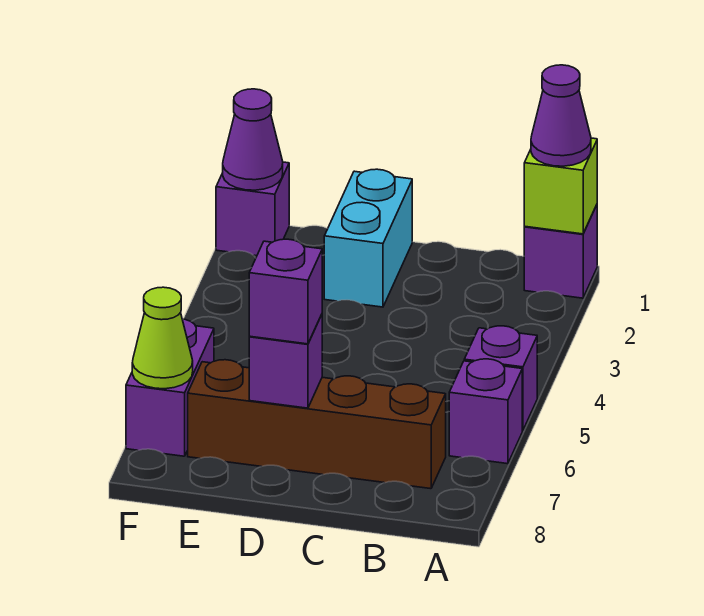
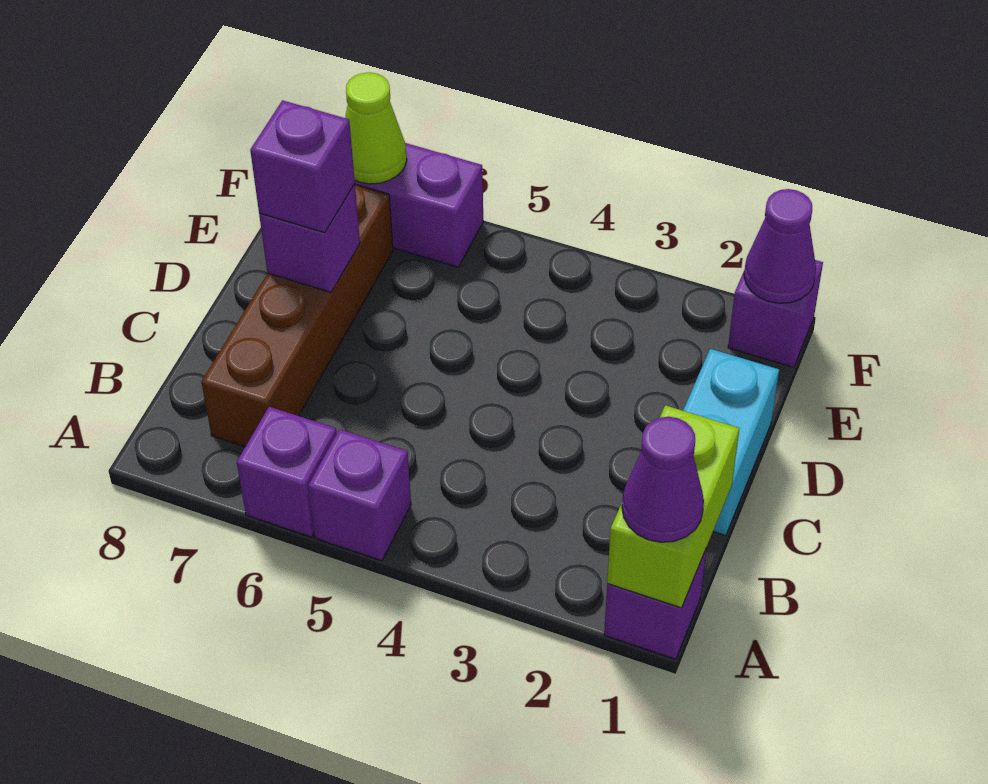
lime brick A1 level 2 -> lime brick A1:B1 level 2
cyan brick D1:D2 level 1 -> cyan brick C1:D1 level 1

